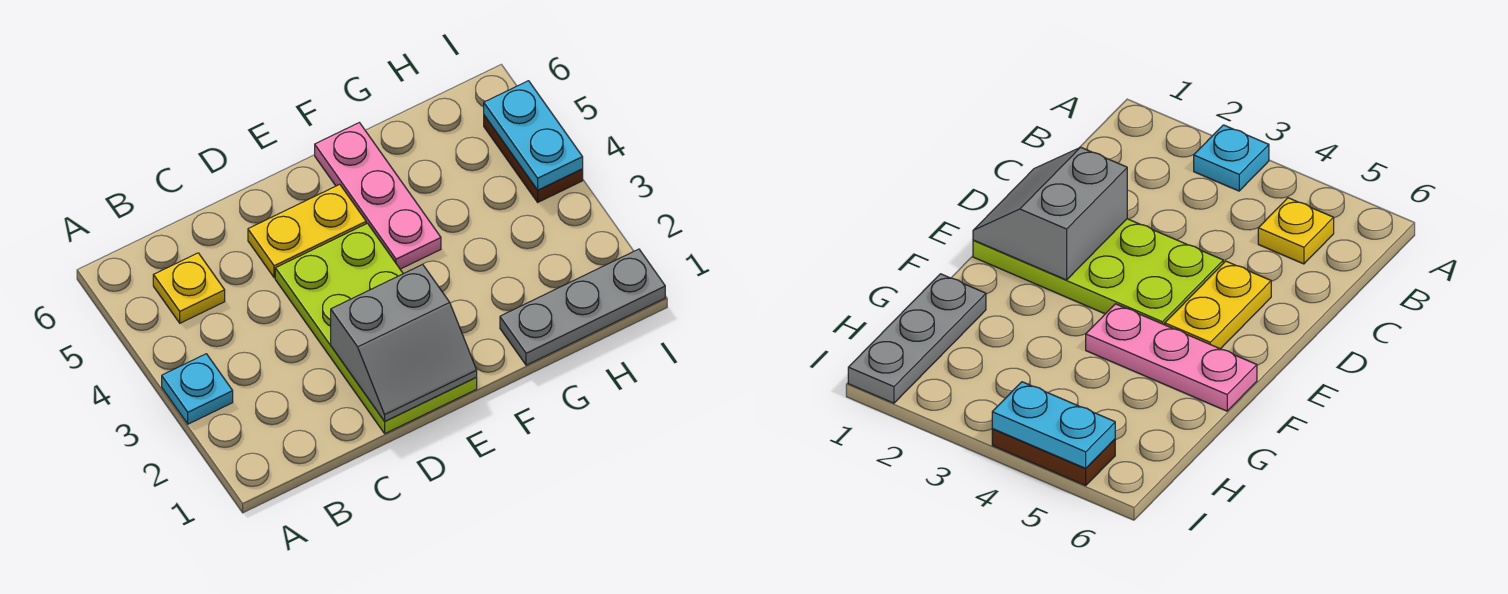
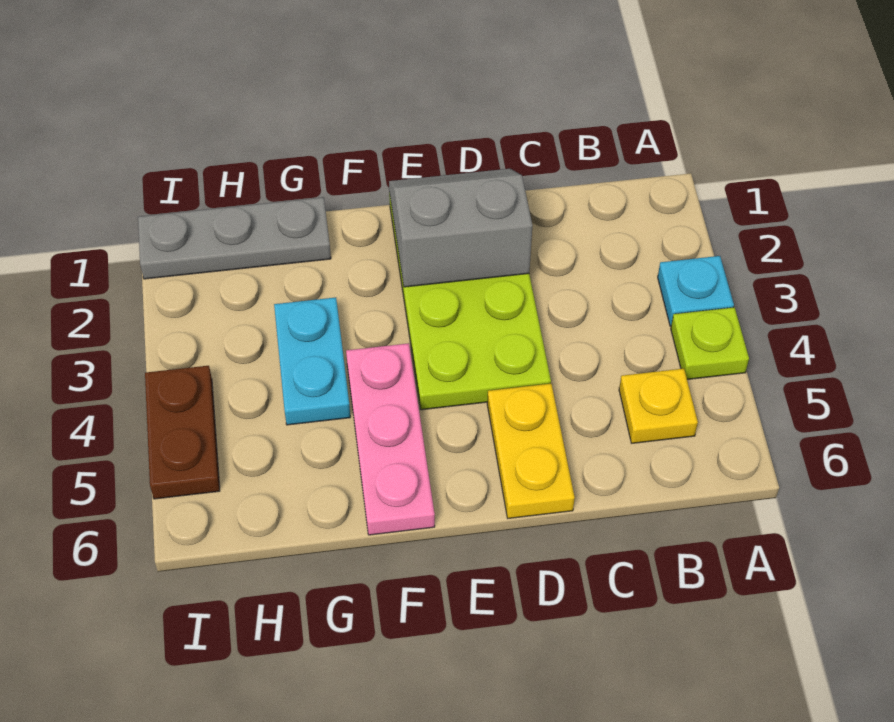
none -> lime plate A4 level 1
yellow plate D5:E5 level 1 -> yellow plate D5:D6 level 1
cyan plate I4:I5 level 2 -> cyan plate G3:G4 level 1

